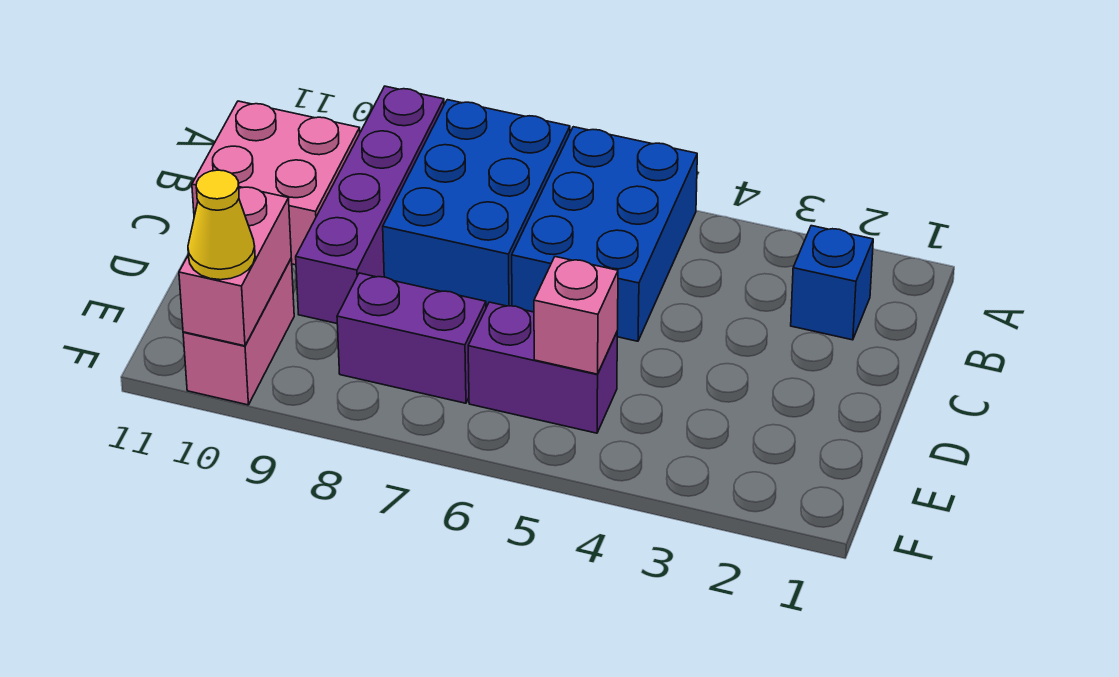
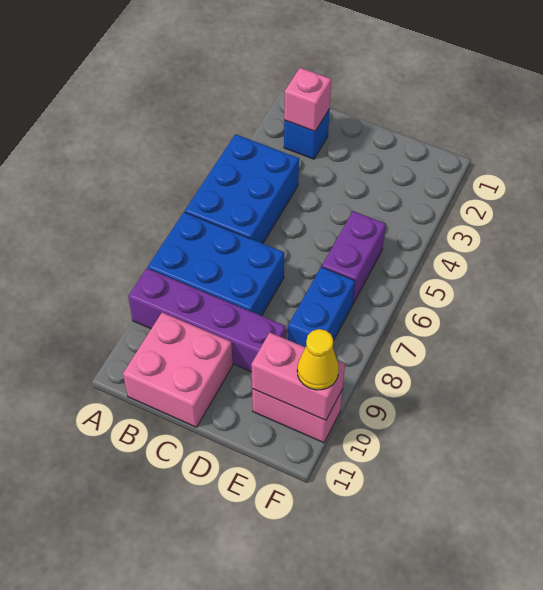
blue brick A5:C6 level 1 -> blue brick A4:B6 level 1
pink brick E5 level 2 -> pink brick B2 level 2
purple brick E7:E8 level 1 -> blue brick E7:E8 level 1

